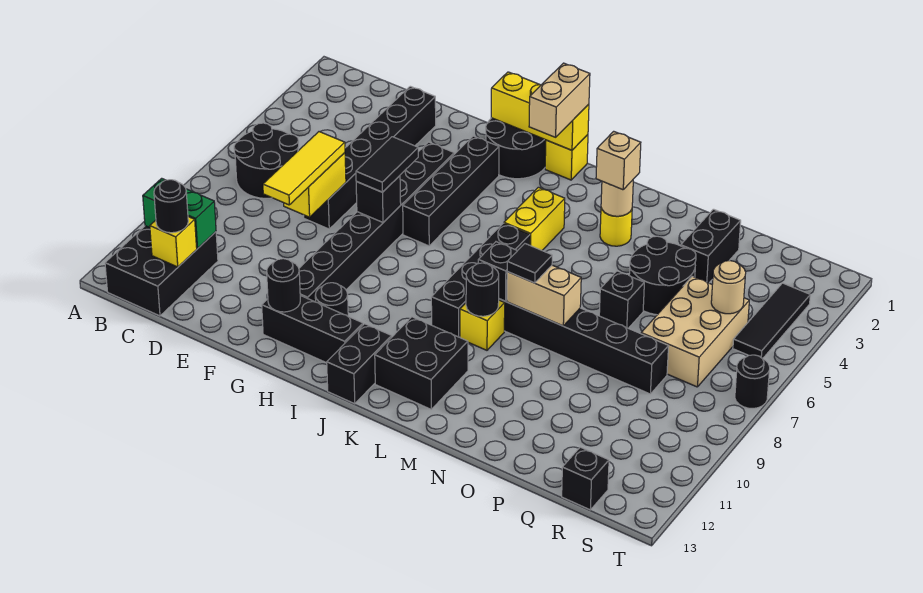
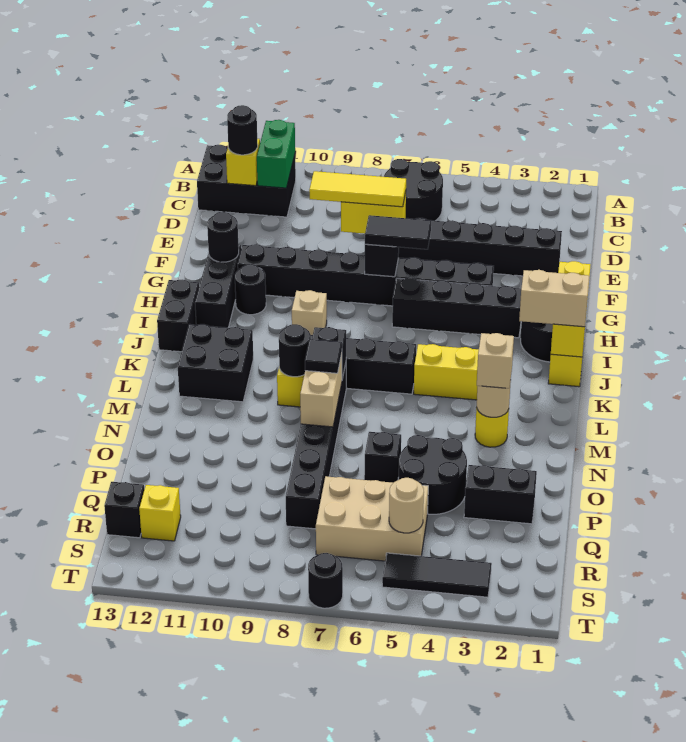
none -> tan brick I9 level 1
black brick J12:J13 level 1 -> black brick I13:J13 level 1
none -> yellow brick R12 level 1

